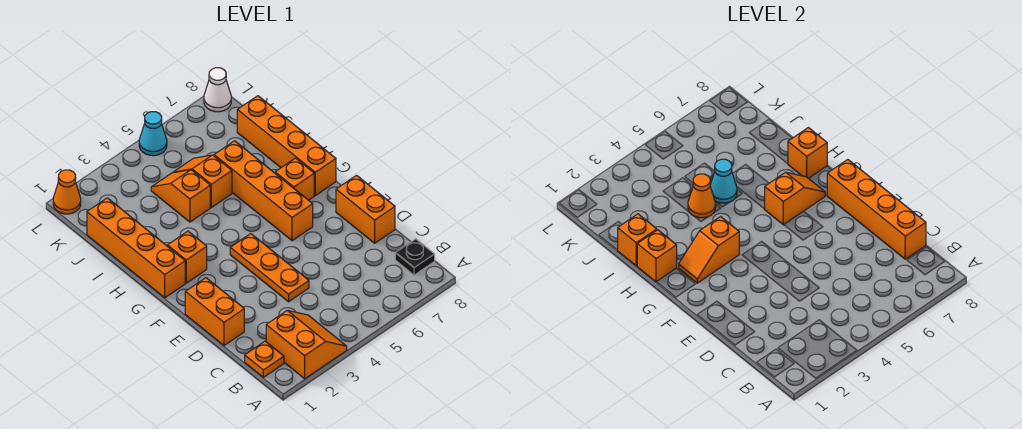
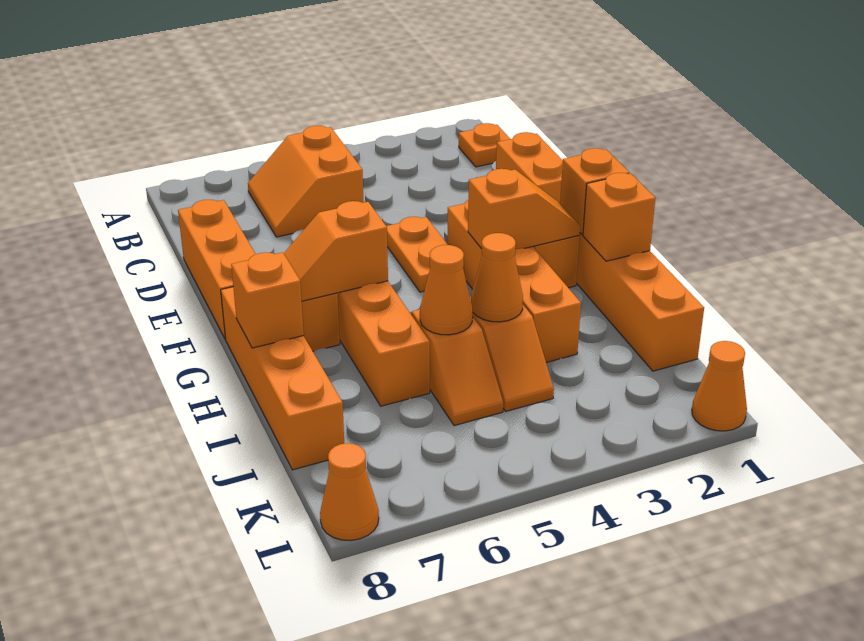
orange slope A2:B3 level 1 top 2 -> orange slope B5:C6 level 1 top 5
black plate B8 level 1 -> none
orange brick C8:F8 level 2 -> orange brick F3:I3 level 1
orange plate D4:F4 level 1 -> orange plate E4:F4 level 1
orange brick D8:E8 level 1 -> orange brick D8:F8 level 1
orange brick I1 level 2 -> orange brick G1 level 2
cyan cone I5 level 2 -> orange cone I5 level 2
cyan cone L5 level 1 -> none
white cone L8 level 1 -> orange cone L8 level 1

